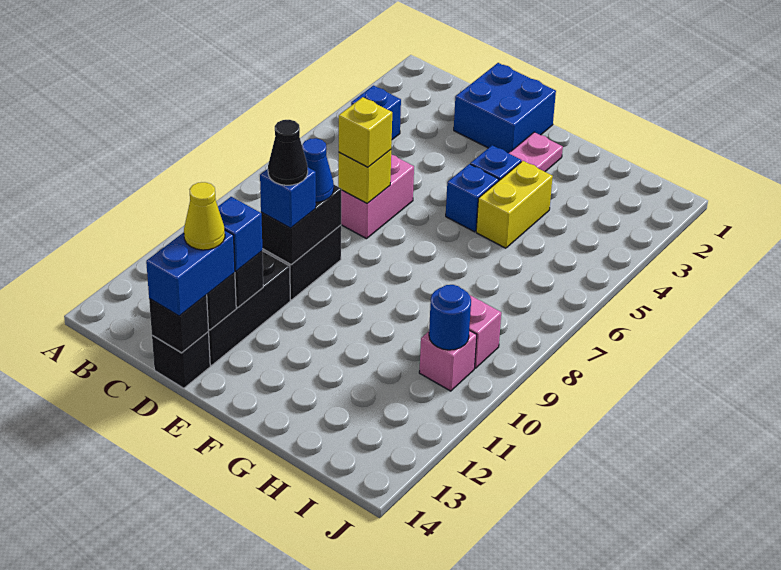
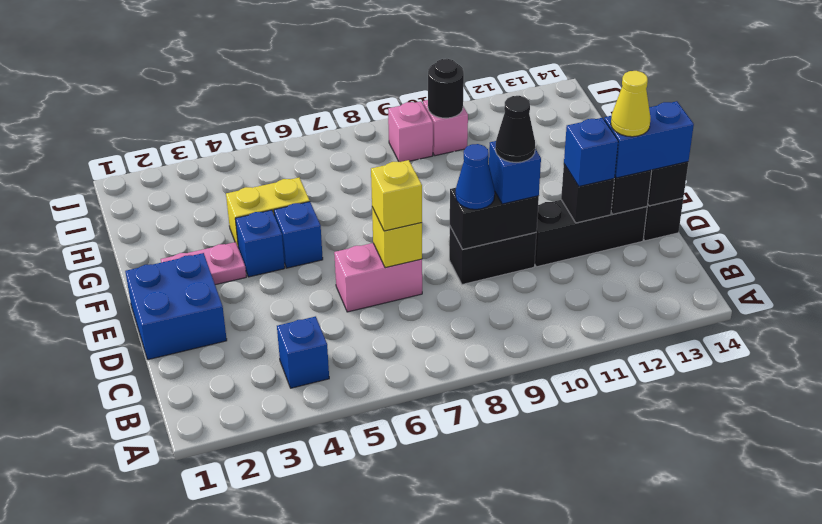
blue round brick I10 level 2 -> black round brick I10 level 2

